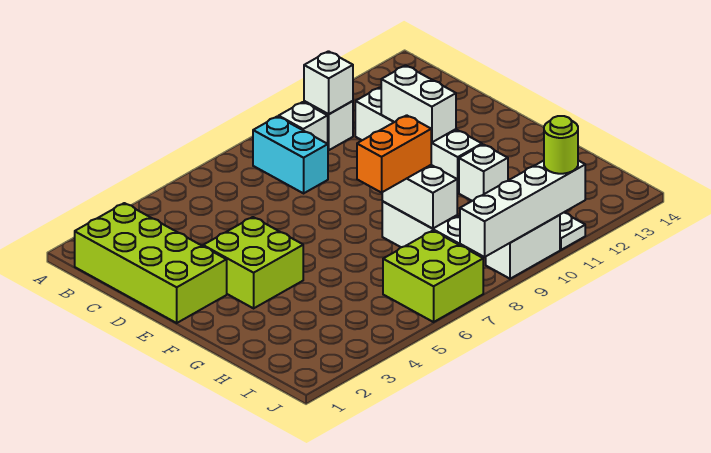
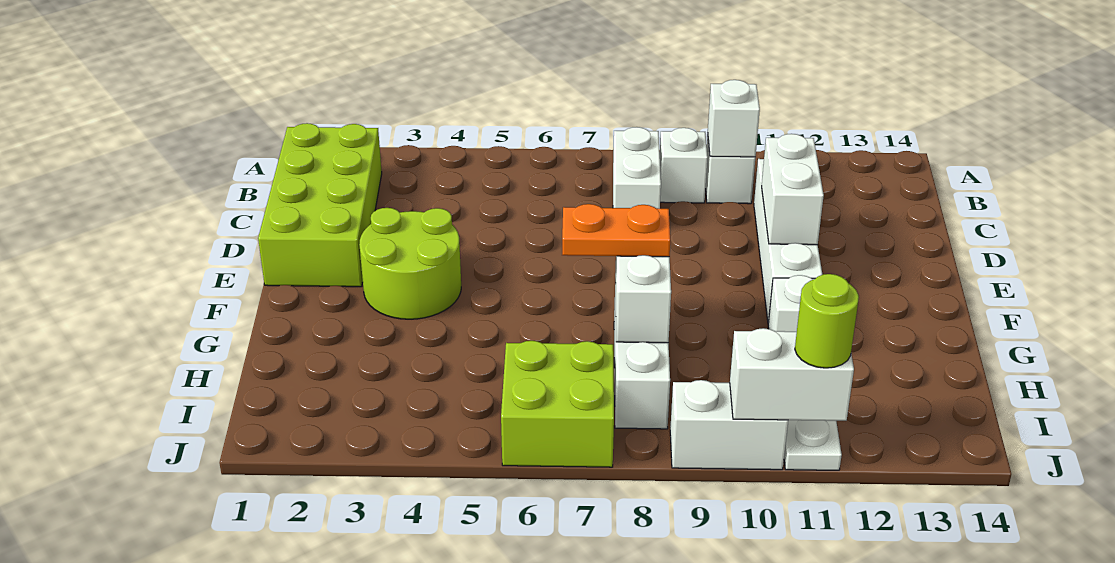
cyan brick B8:C8 level 1 -> white brick B8:C8 level 1
lime brick E3:F4 level 1 -> lime round brick E3:F4 level 1
orange brick G7:G8 level 3 -> orange plate G7:G8 level 3
white brick J8:J11 level 2 -> white brick J10:J11 level 2

